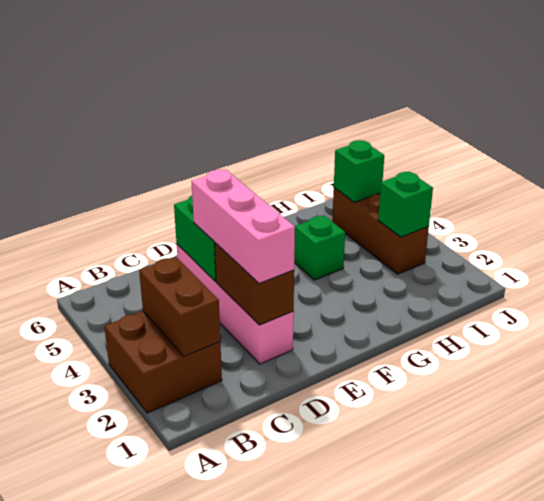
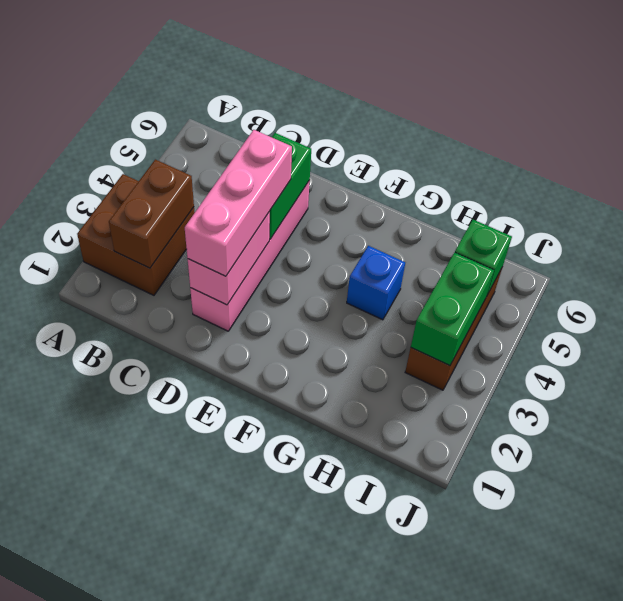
brown brick D2:D3 level 2 -> pink brick D2:D3 level 2
green brick G4 level 1 -> blue brick G4 level 1
green brick I3 level 2 -> green brick I3:I4 level 2

